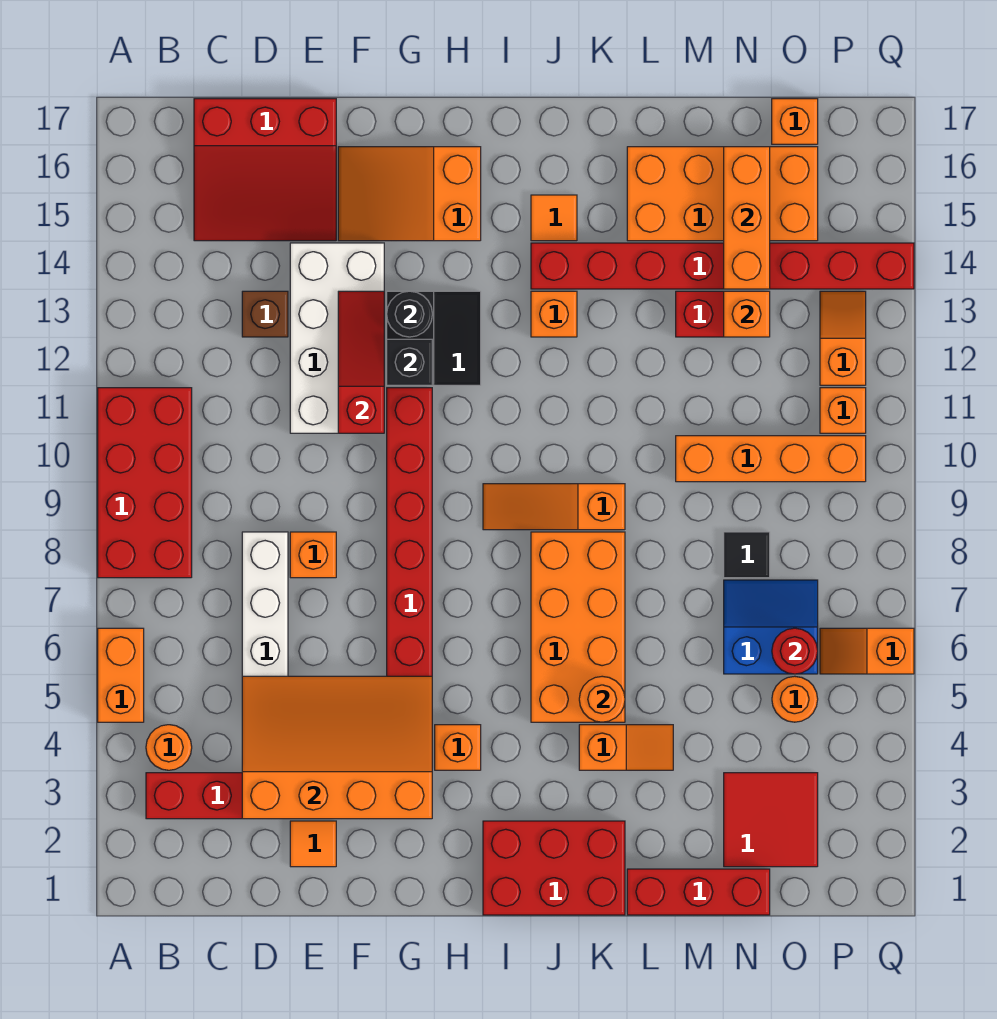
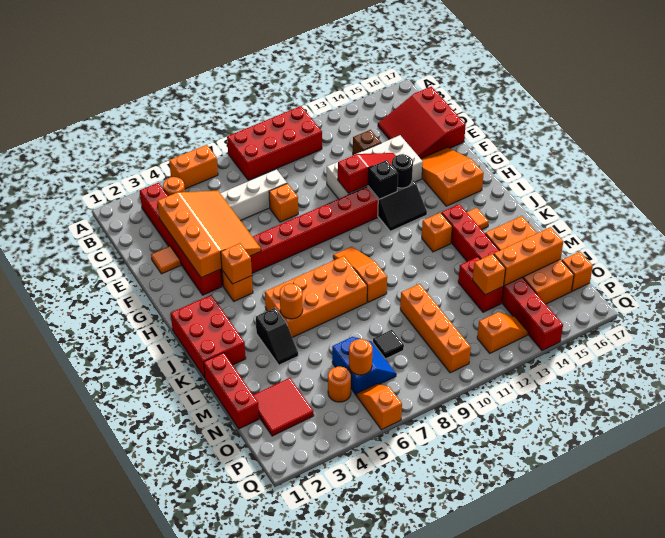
orange slope K4:L4 level 1 top K -> black slope K4:L4 level 1 top K
red round brick O6 level 2 -> orange round brick O6 level 2
orange brick P11 level 1 -> orange brick H4 level 2

